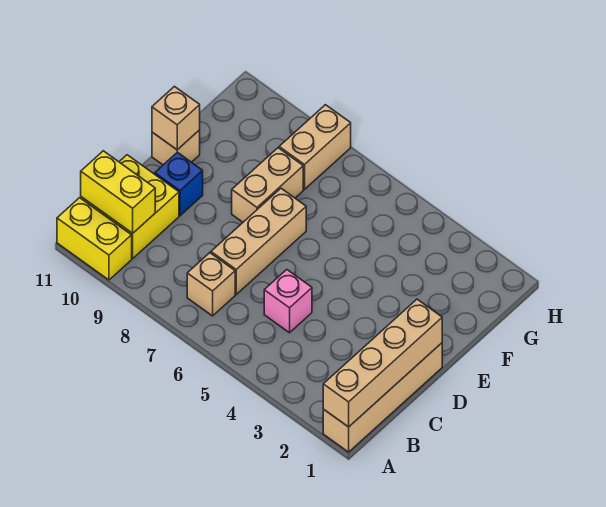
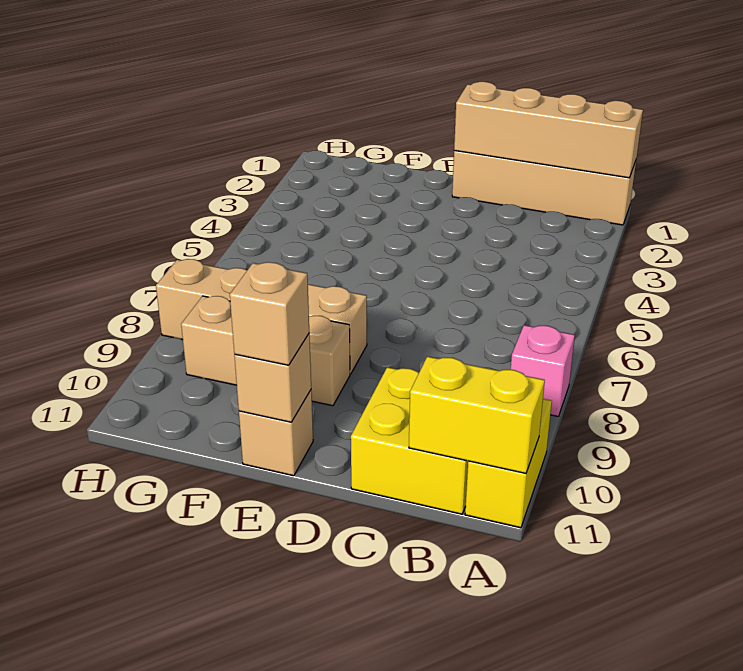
tan brick B7 level 1 -> tan brick E11 level 3
yellow brick B10:B11 level 2 -> yellow brick A11:B11 level 2
pink brick C5 level 1 -> pink brick A8 level 1
tan brick C7:E7 level 1 -> tan brick E9:G9 level 1
blue brick D10 level 1 -> none

